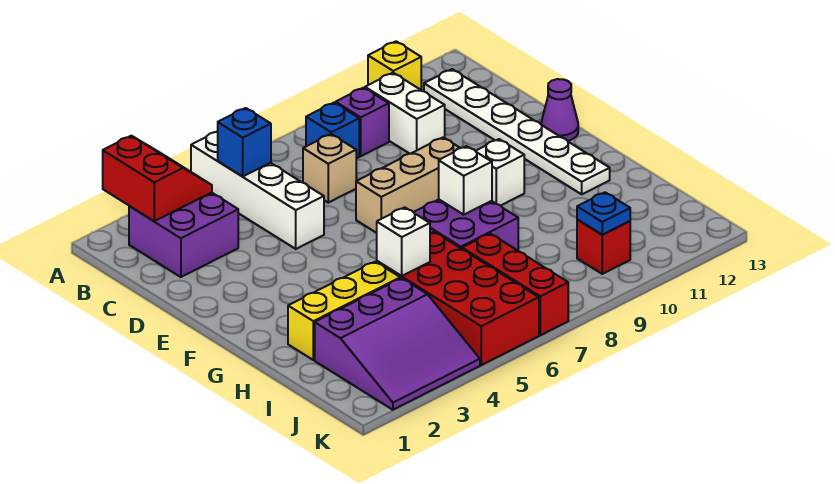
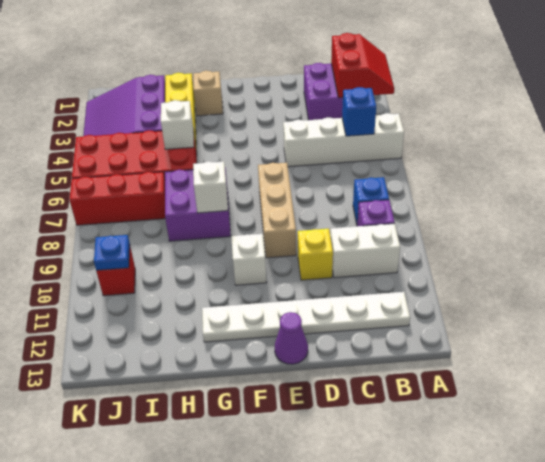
red slope A2:B3 level 2 top 2 -> red slope A2:B3 level 2 top B
yellow brick A11 level 1 -> yellow brick D10 level 1
tan brick C7 level 1 -> tan brick G2 level 1

